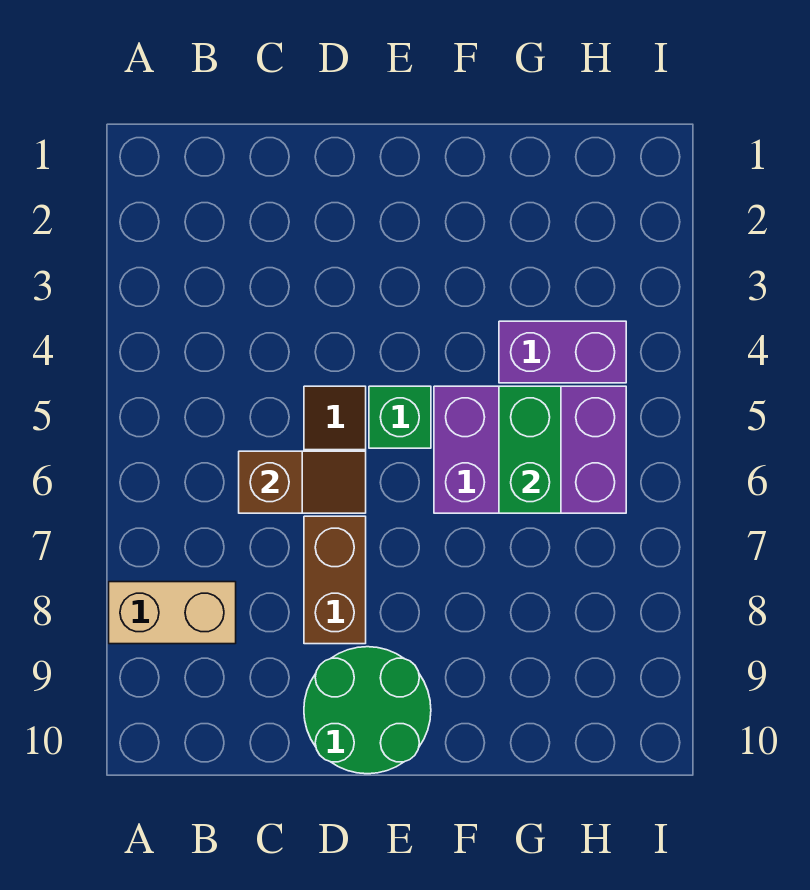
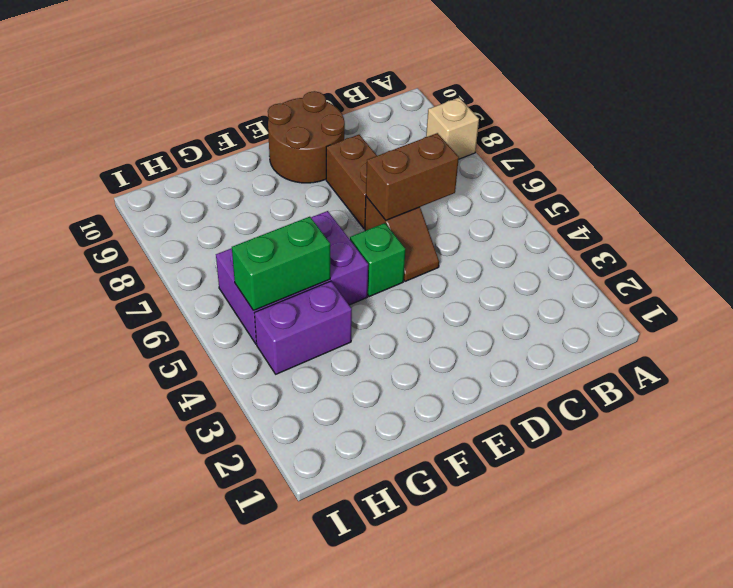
tan brick A8:B8 level 1 -> tan brick A8 level 1
brown slope C6:D6 level 2 top C -> brown brick C6:D6 level 2
green round brick D9:E10 level 1 -> brown round brick D9:E10 level 1
green brick G5:G6 level 2 -> green brick G5:H5 level 2

